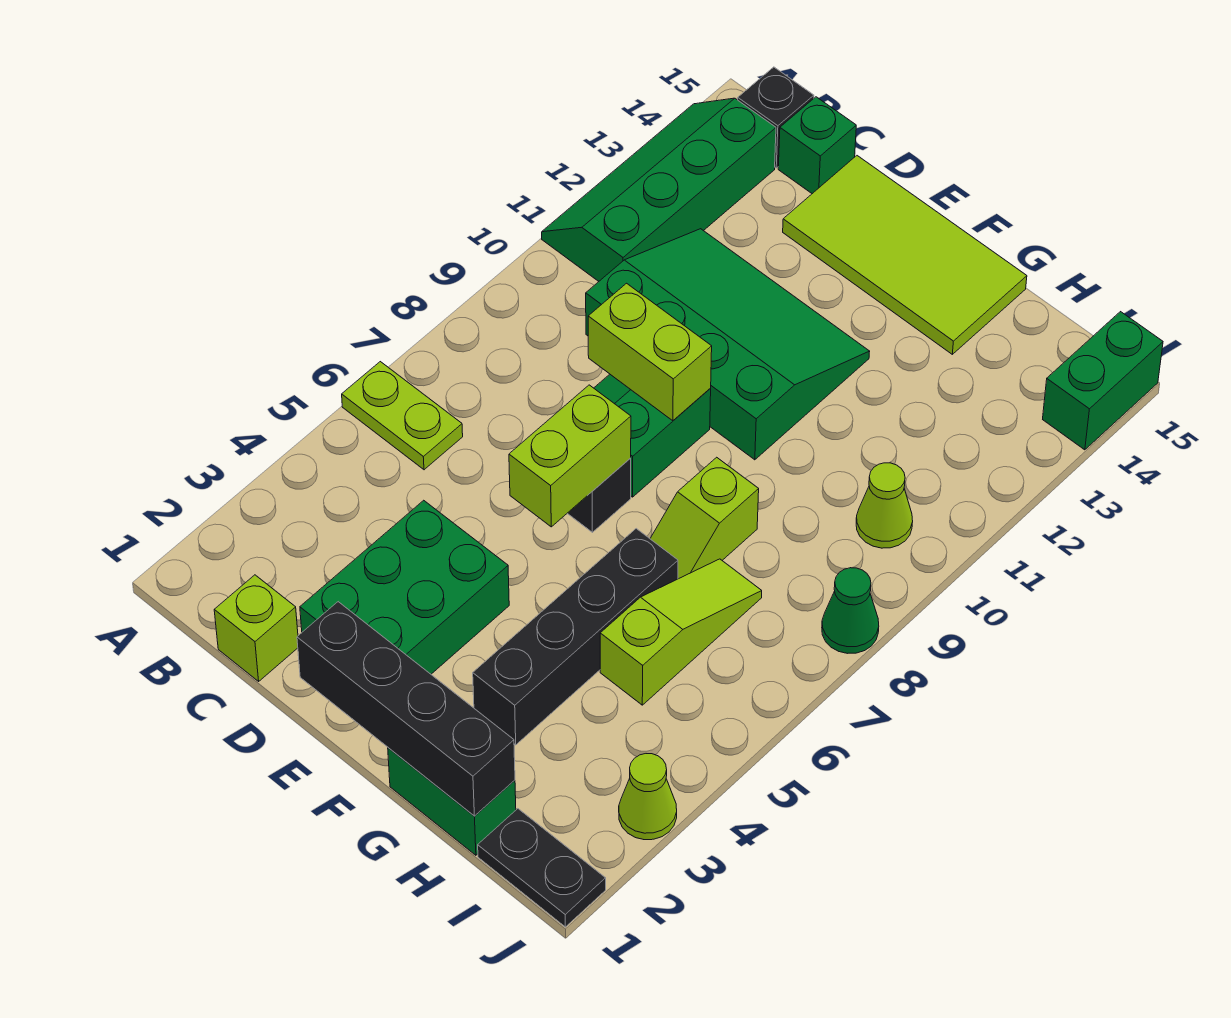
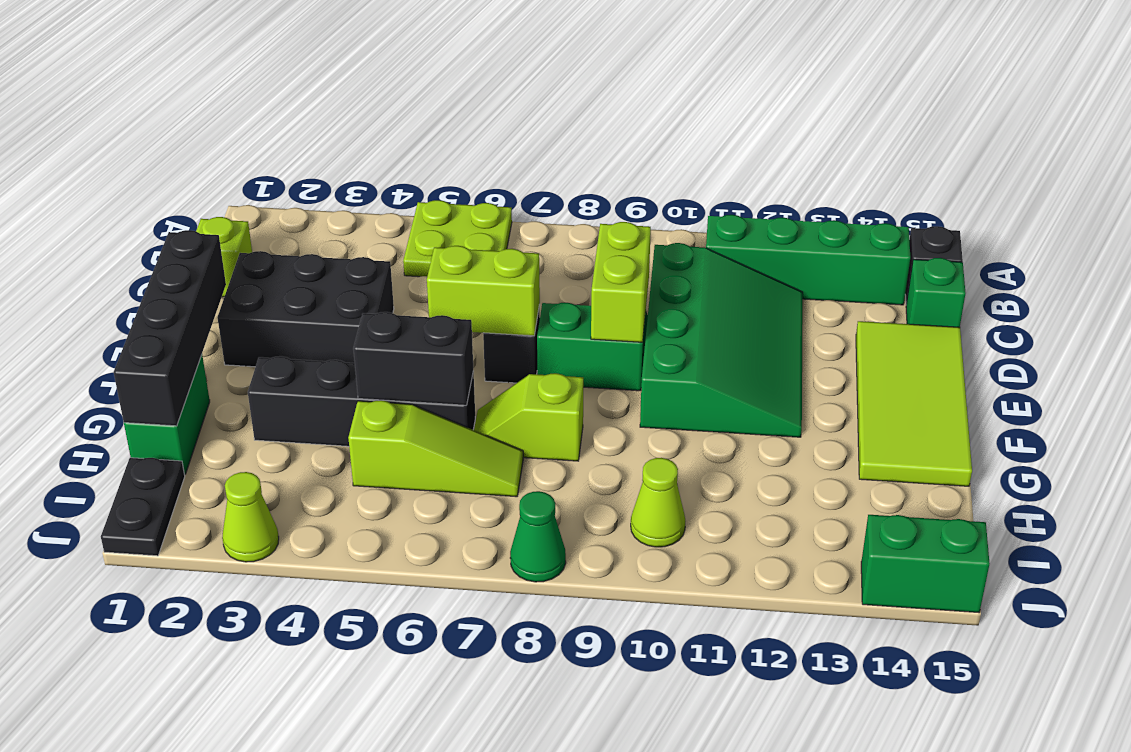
lime plate A6:B6 level 1 -> lime plate A5:B6 level 1
green brick D2:E4 level 1 -> black brick D2:E4 level 1
none -> black brick G5:G6 level 2

